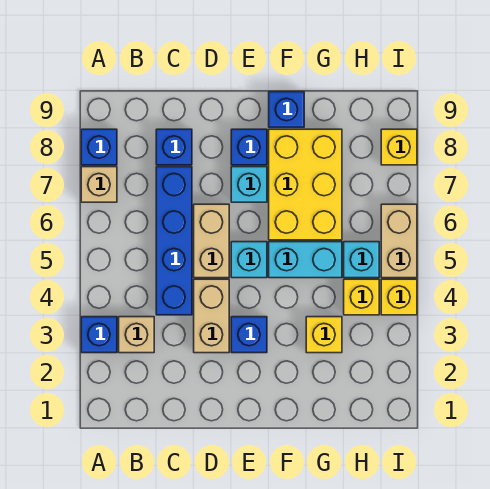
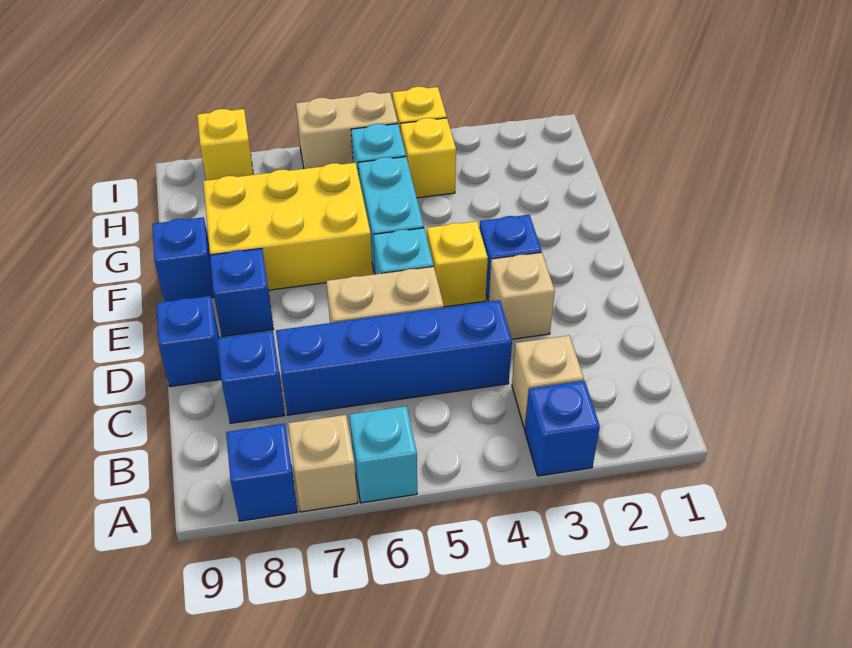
tan brick D3:D4 level 1 -> tan brick D3 level 1
none -> blue brick D9 level 1
cyan brick E7 level 1 -> cyan brick A6 level 1
yellow brick G3 level 1 -> yellow brick E4 level 1

